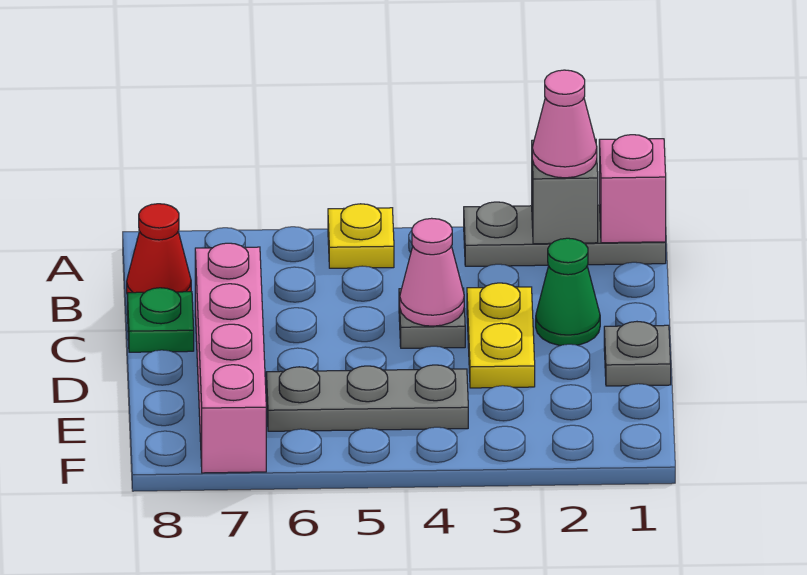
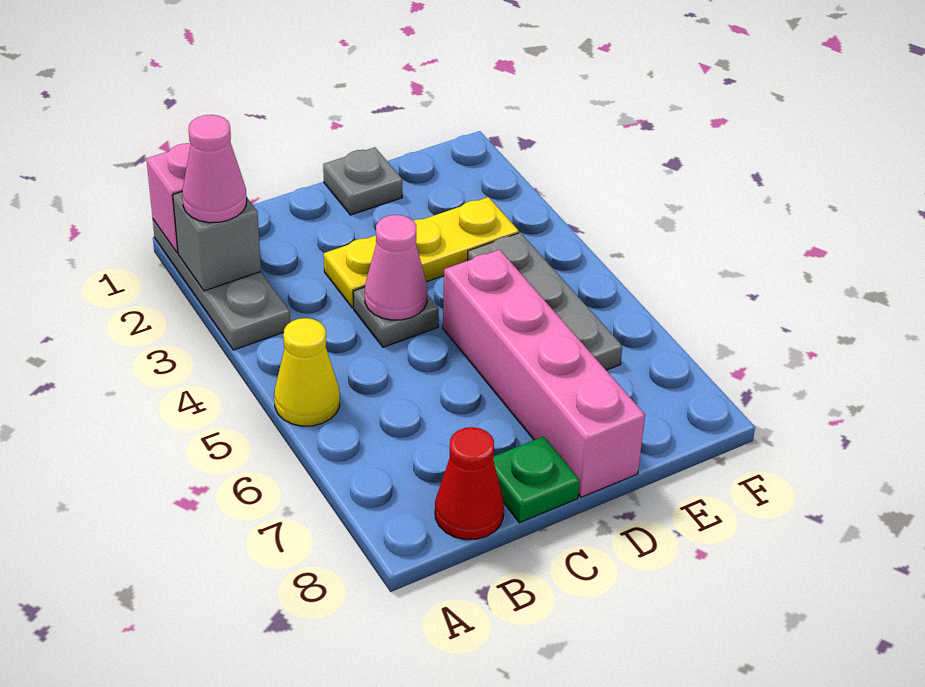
yellow plate A5 level 1 -> yellow cone A5 level 1
green cone C2 level 1 -> none
yellow plate C3:D3 level 1 -> yellow plate C3:E3 level 1
pink brick C7:F7 level 1 -> pink brick D5:D8 level 1

